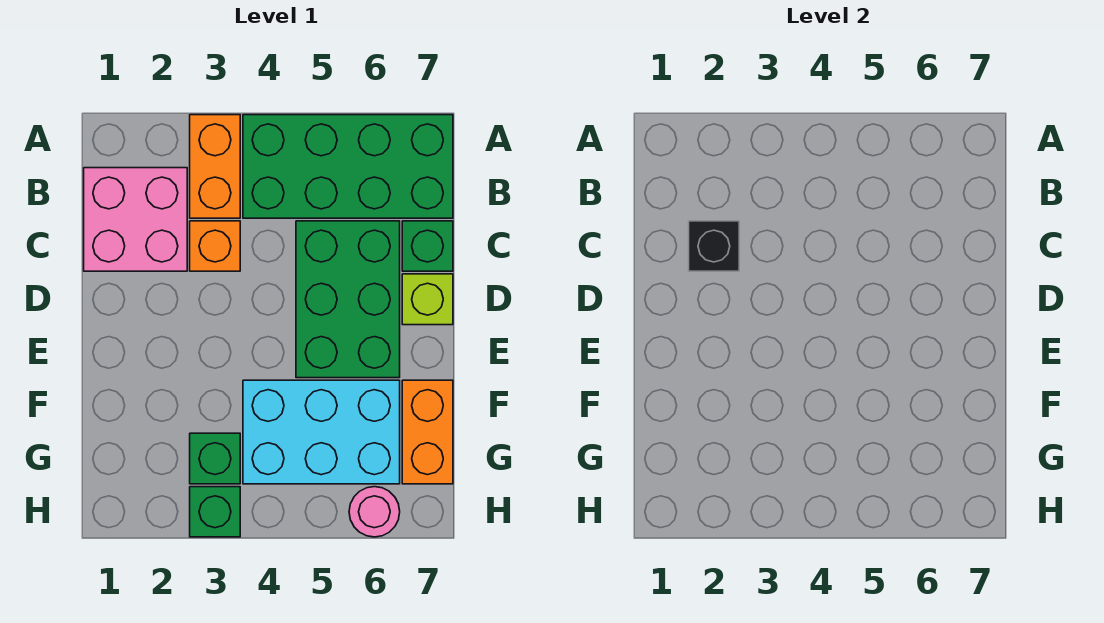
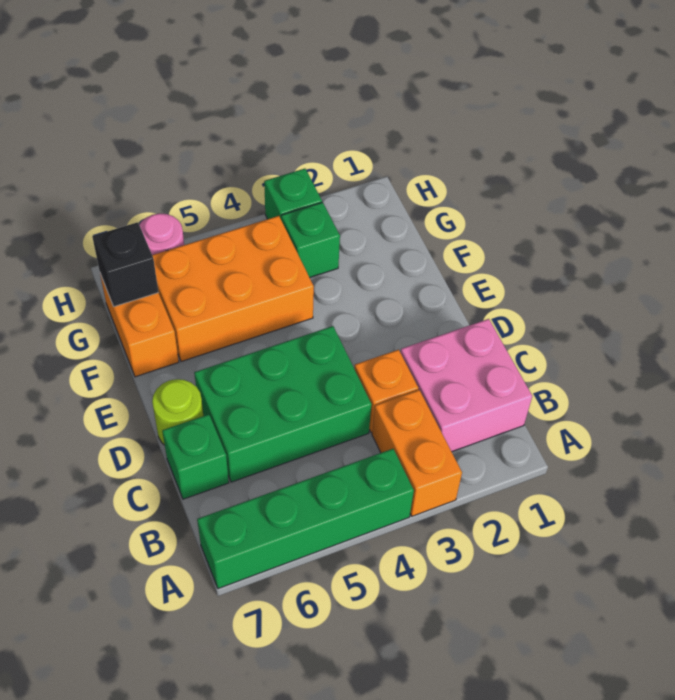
green brick A4:B7 level 1 -> green brick A4:A7 level 1
black brick C2 level 2 -> black brick G7 level 2
green brick C5:E6 level 1 -> green brick C4:D6 level 1
lime brick D7 level 1 -> lime round brick D7 level 1
cyan brick F4:G6 level 1 -> orange brick F4:G6 level 1

